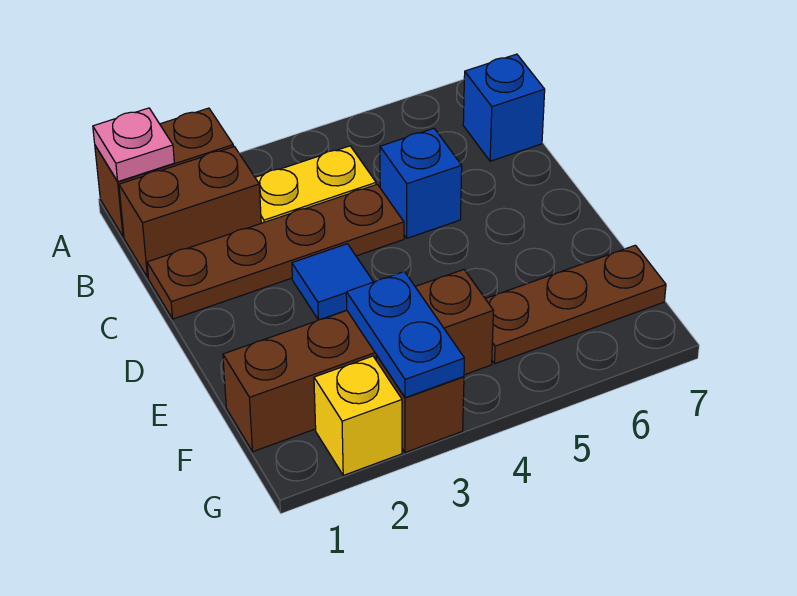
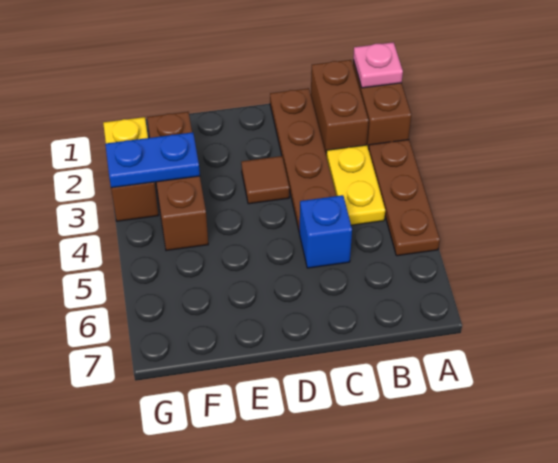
blue brick B7 level 1 -> none
blue tile D3 level 1 -> brown tile D3 level 1
brown brick F1:F4 level 1 -> brown brick F2:F4 level 1
brown plate F5:F7 level 1 -> brown plate A3:A5 level 1

